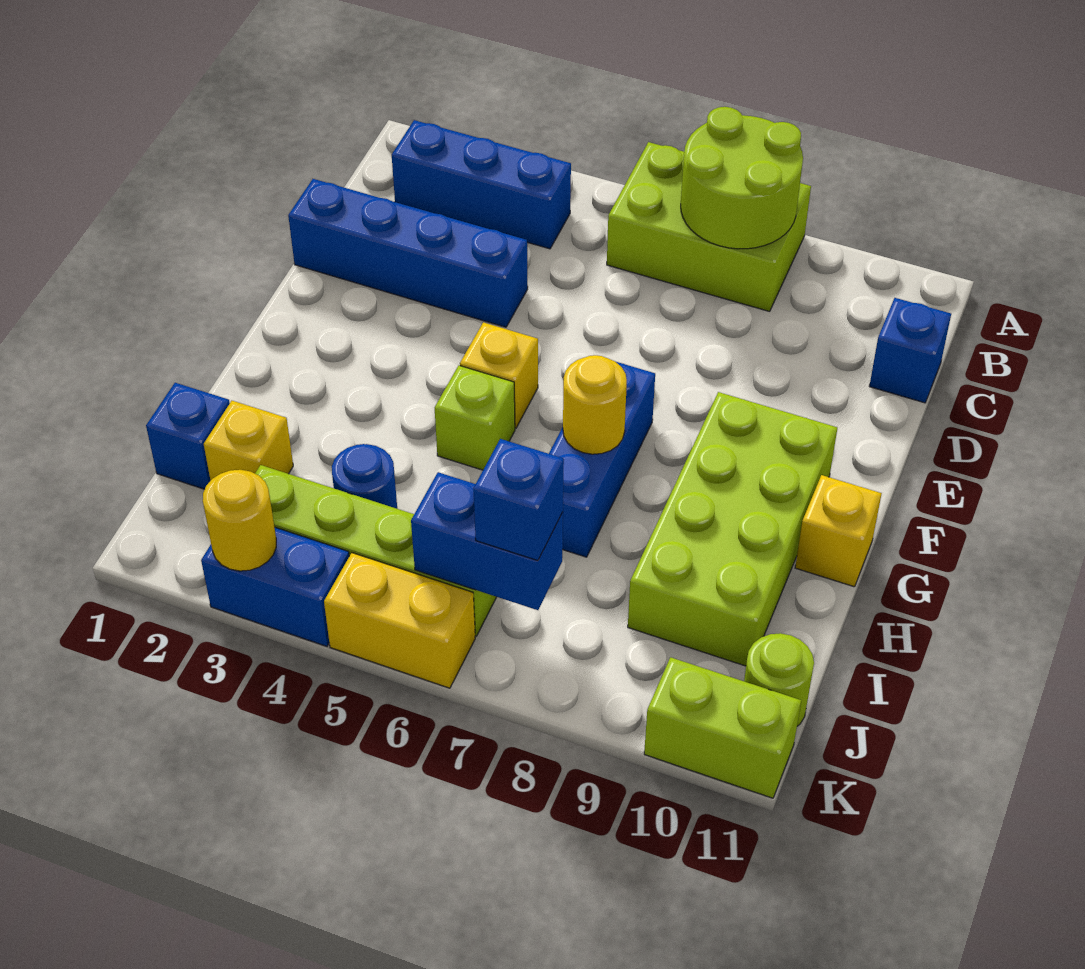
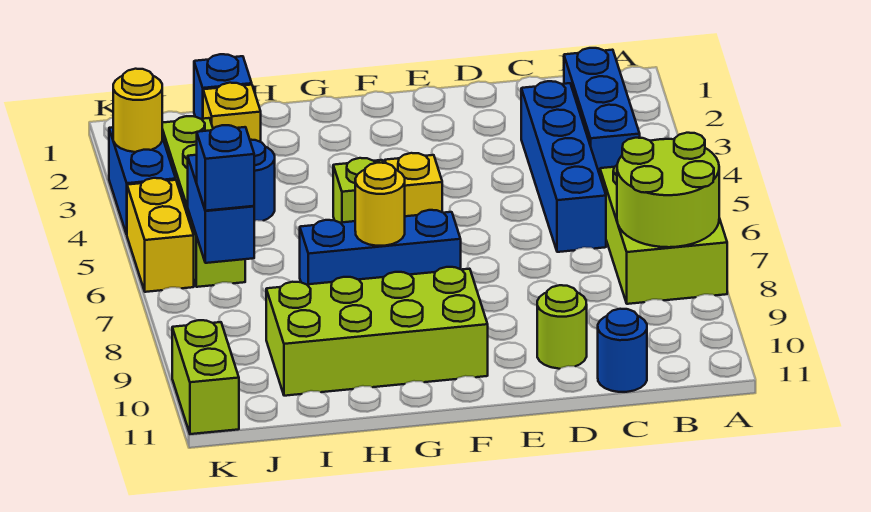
blue brick C11 level 1 -> blue round brick C11 level 1
blue brick D1:D4 level 1 -> blue brick C3:C6 level 1
yellow brick G11 level 1 -> none
lime round brick J11 level 1 -> lime round brick D10 level 1

